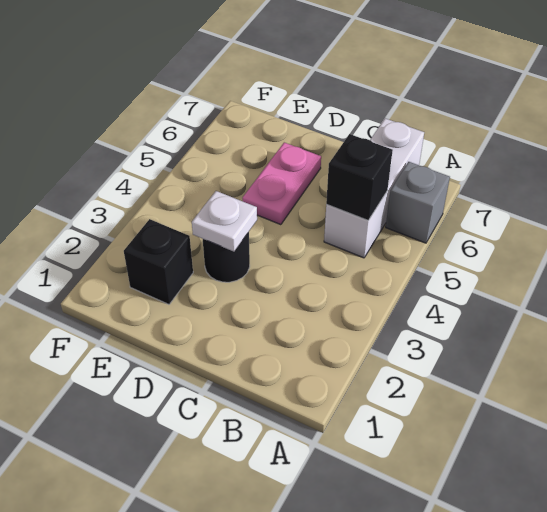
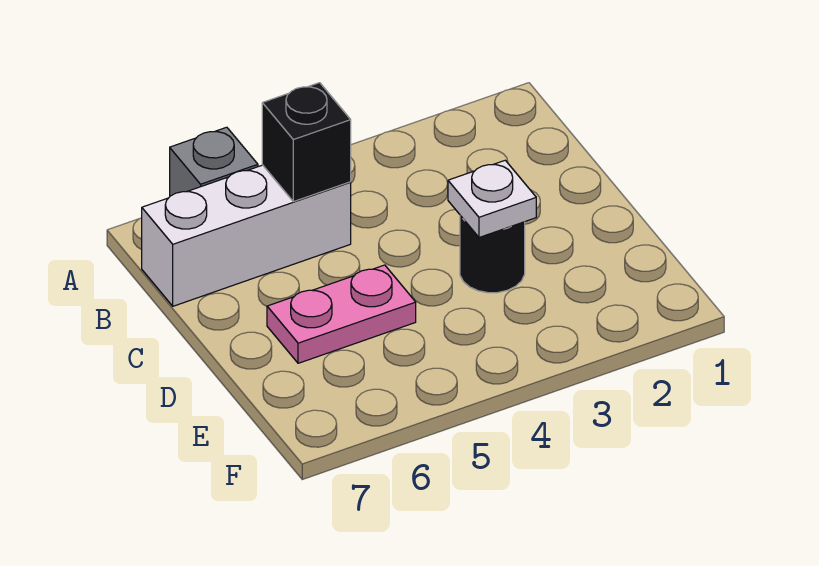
black brick E2 level 1 -> none

